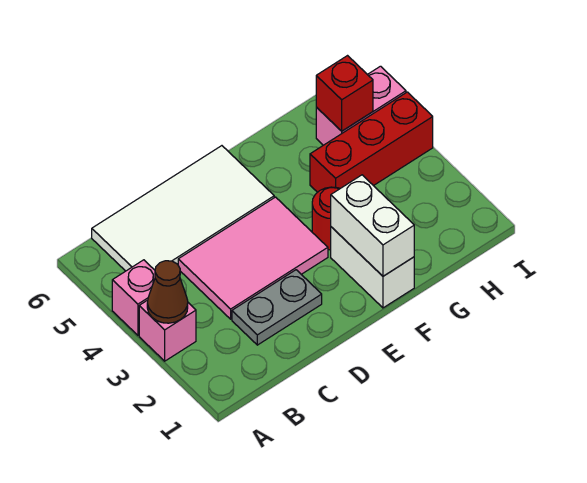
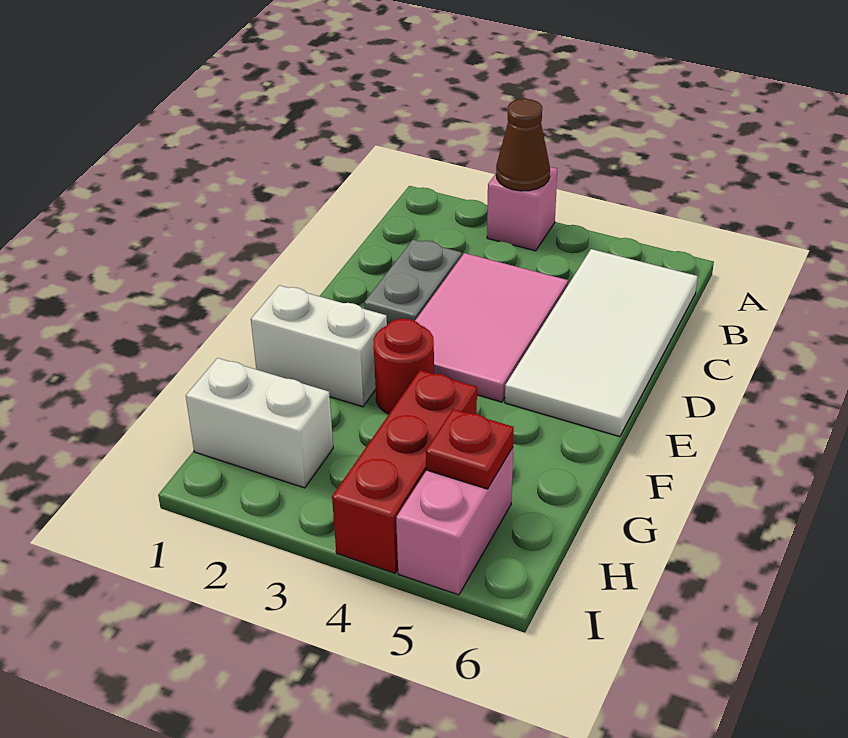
pink brick A4 level 1 -> none
white brick F1:F2 level 2 -> white brick H1:H2 level 1
red brick H5 level 2 -> red plate H5 level 2

